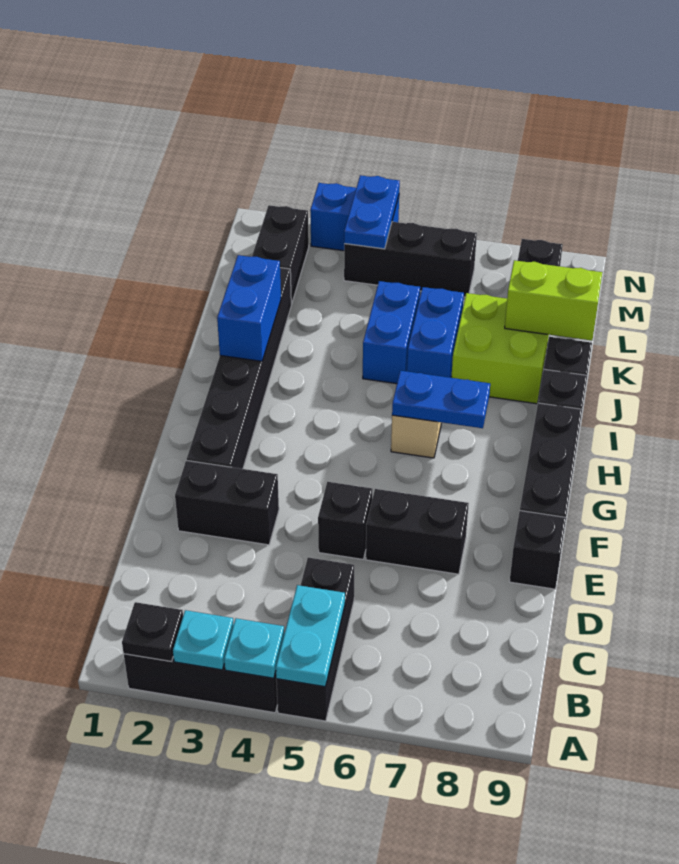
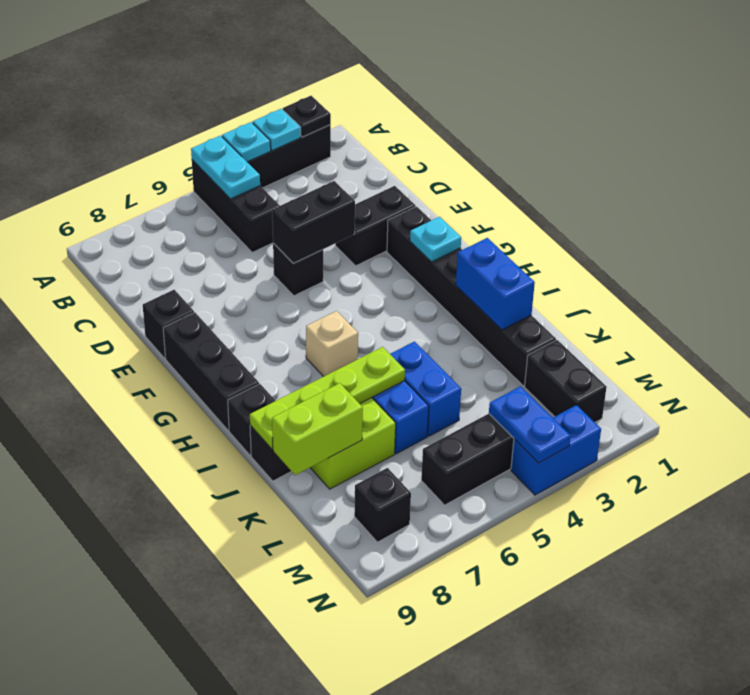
black brick E6:E7 level 1 -> black brick E4:E5 level 2
none -> cyan plate G2 level 2
blue plate H6:H7 level 2 -> none
none -> lime plate J6:J9 level 2

